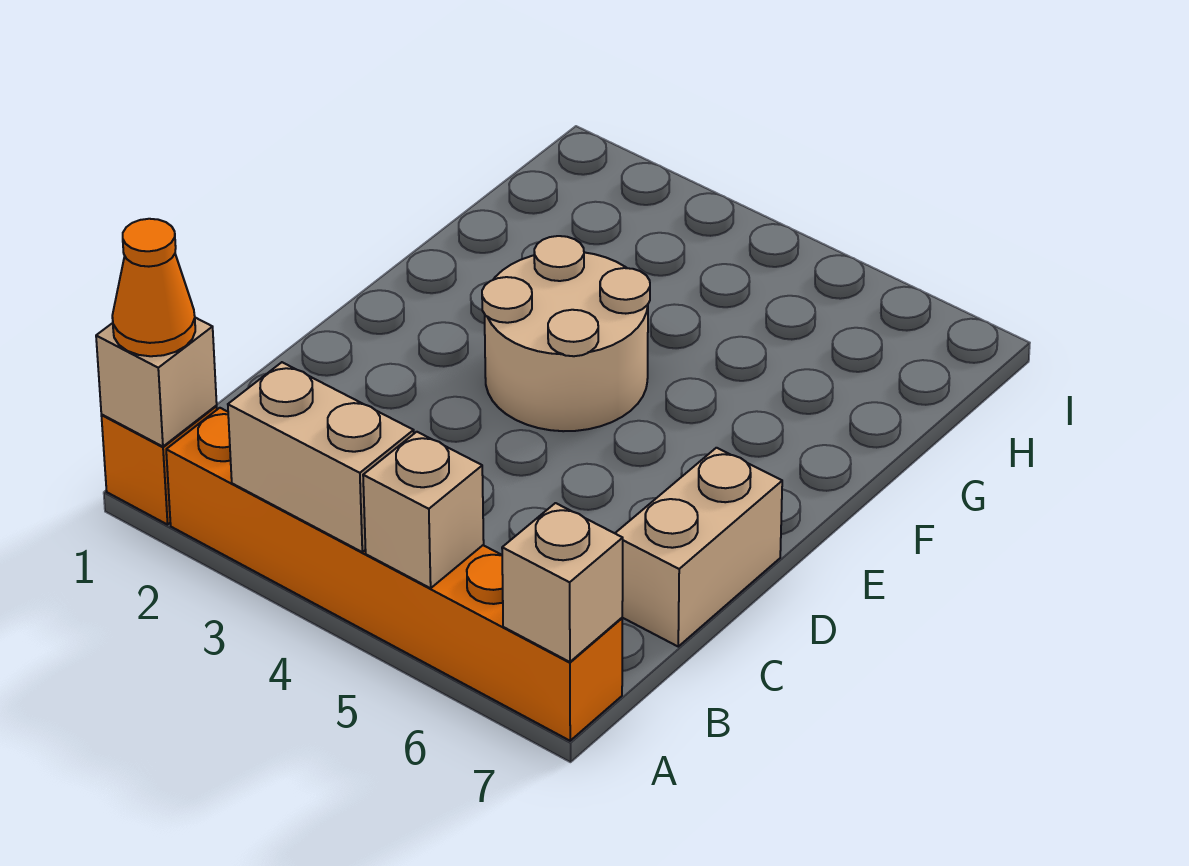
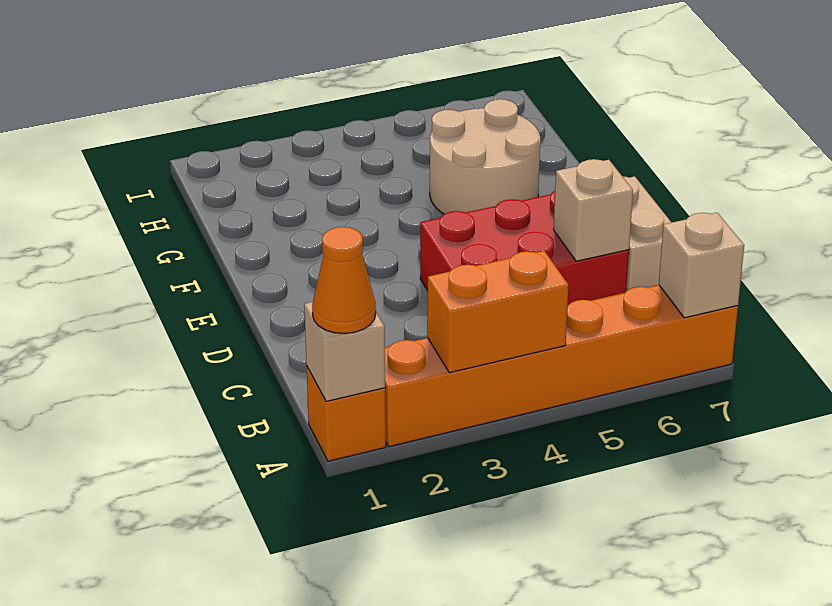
tan brick A3:A4 level 2 -> orange brick A3:A4 level 2
tan brick A5 level 2 -> tan brick C6 level 2
none -> red brick C4:D6 level 1
tan round brick E3:F4 level 1 -> tan round brick F5:G6 level 1

